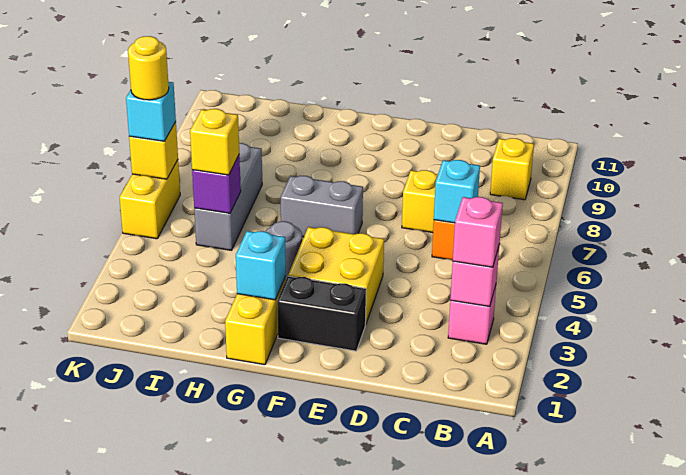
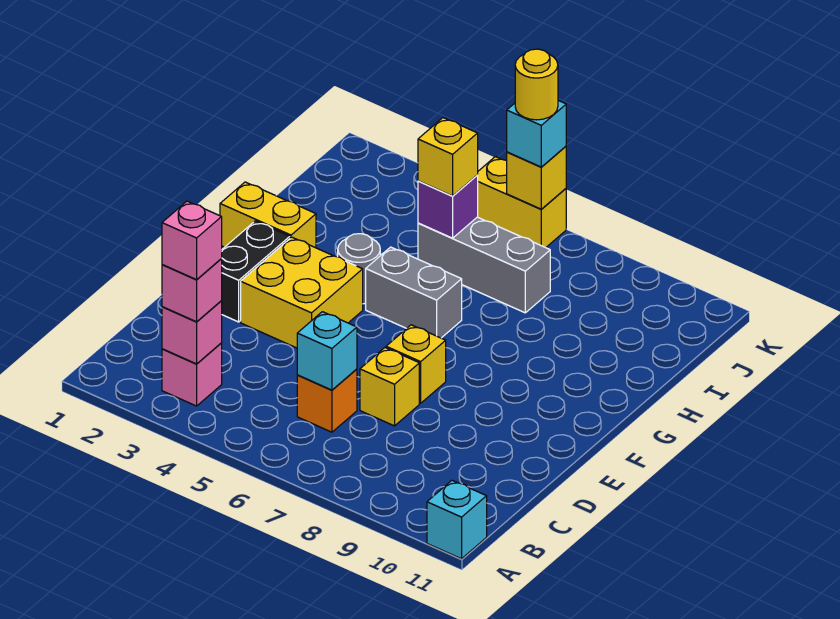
none -> pink brick B3 level 4
yellow brick B9 level 1 -> yellow brick E7 level 1
grey brick F6:G6 level 1 -> grey brick G5:G6 level 1
cyan brick G2 level 2 -> cyan brick A11 level 1

